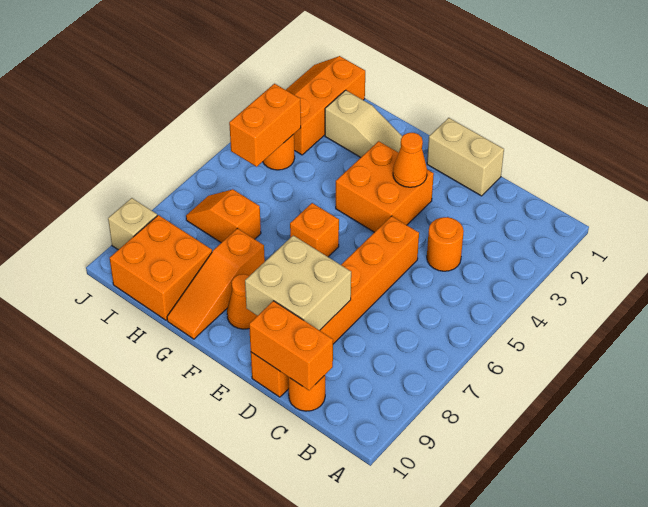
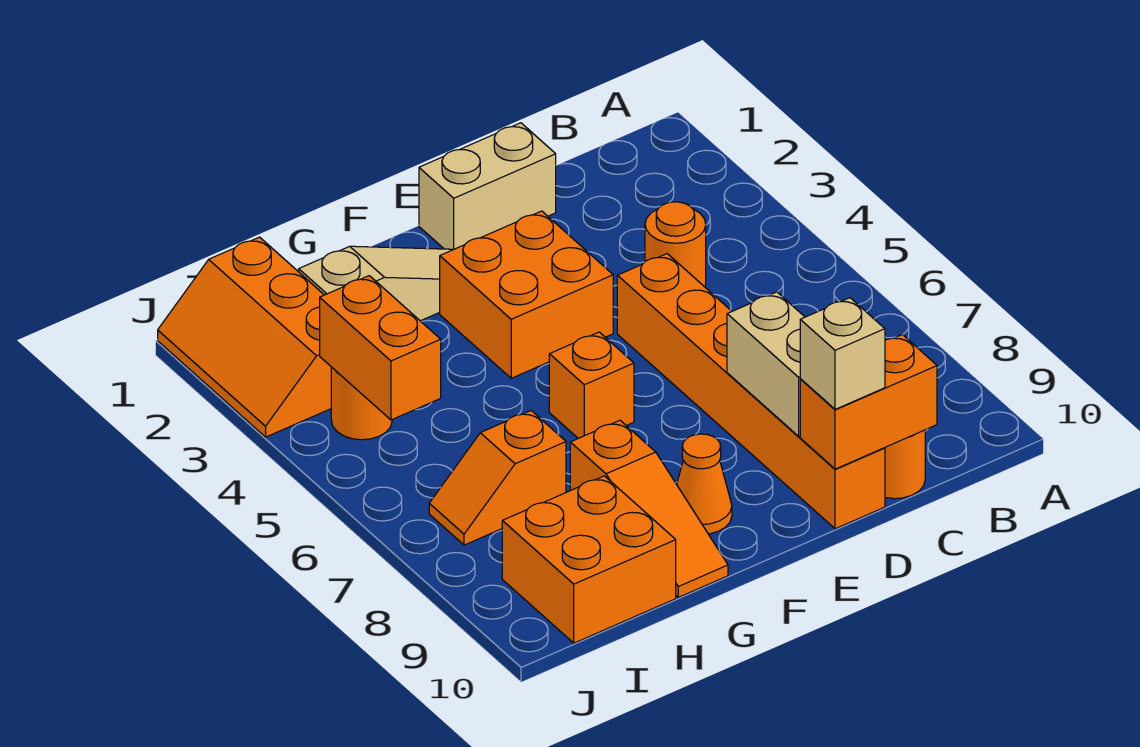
tan brick D8:E9 level 2 -> tan brick D8:D9 level 2
orange cone E3 level 2 -> none
tan brick J9 level 1 -> tan brick D10 level 3

